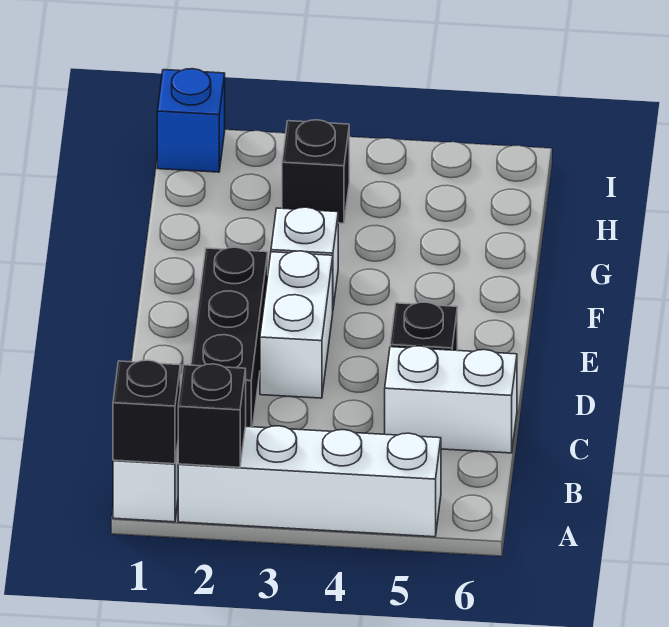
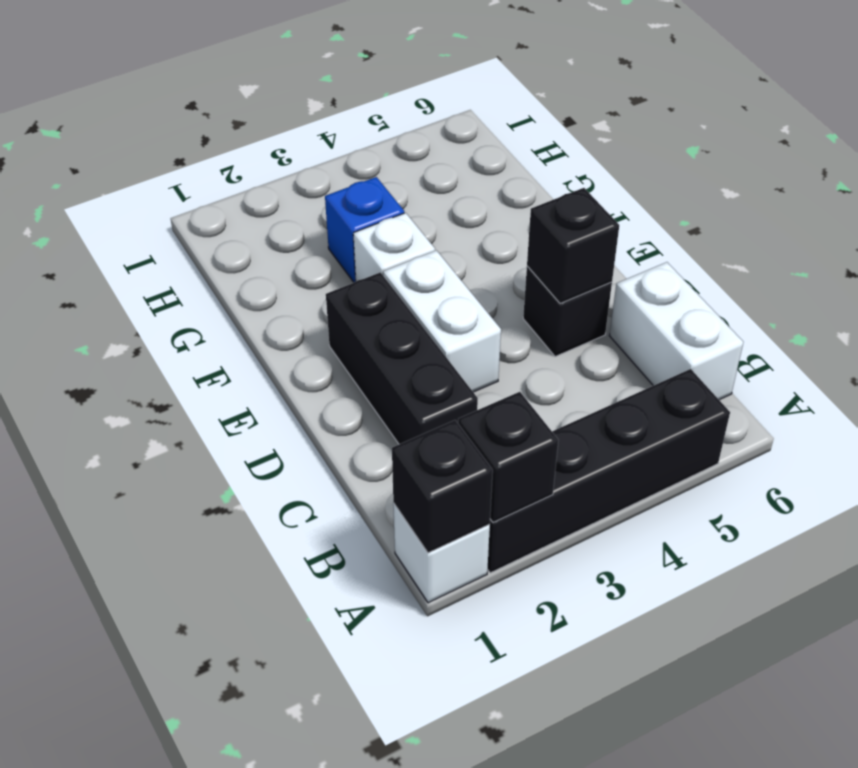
white brick A2:A5 level 1 -> black brick A2:A5 level 1
white brick C5:C6 level 1 -> white brick B6:C6 level 1
black brick H3 level 1 -> black brick D5 level 2
blue brick I1 level 1 -> blue brick G3 level 1

